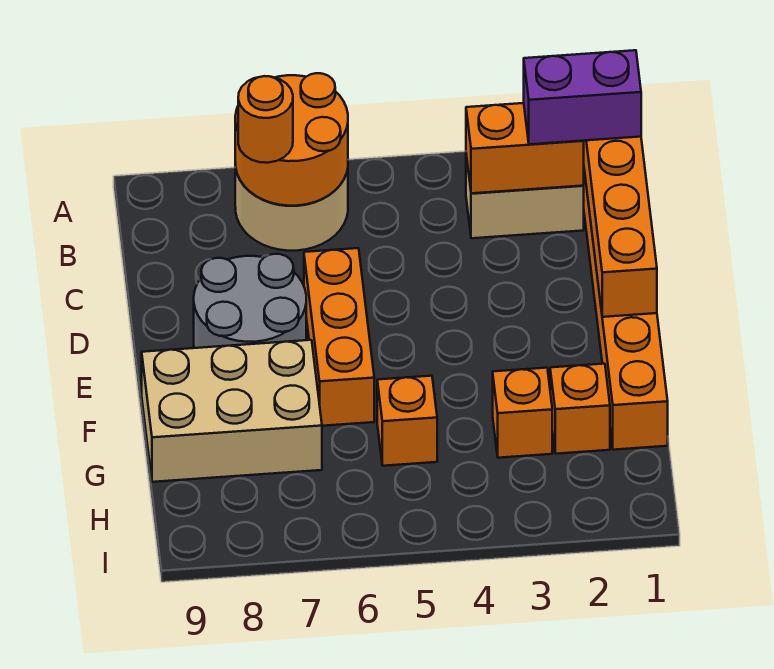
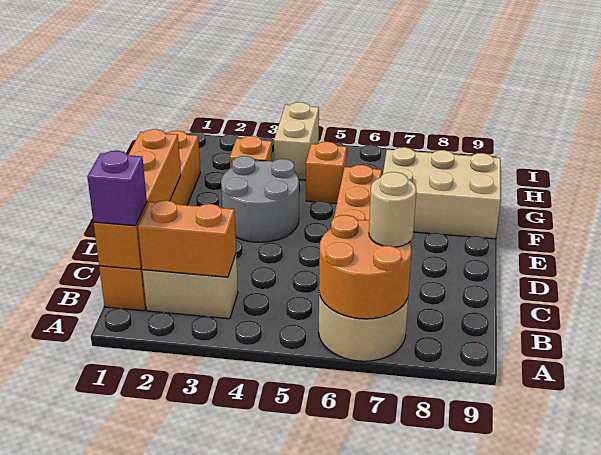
purple brick B1:B2 level 3 -> purple brick B1 level 3
orange round brick B7 level 3 -> tan round brick B7 level 3
grey round brick D7:E8 level 1 -> grey round brick E3:F4 level 1
orange brick G2 level 1 -> none
none -> tan brick H4:I4 level 1

